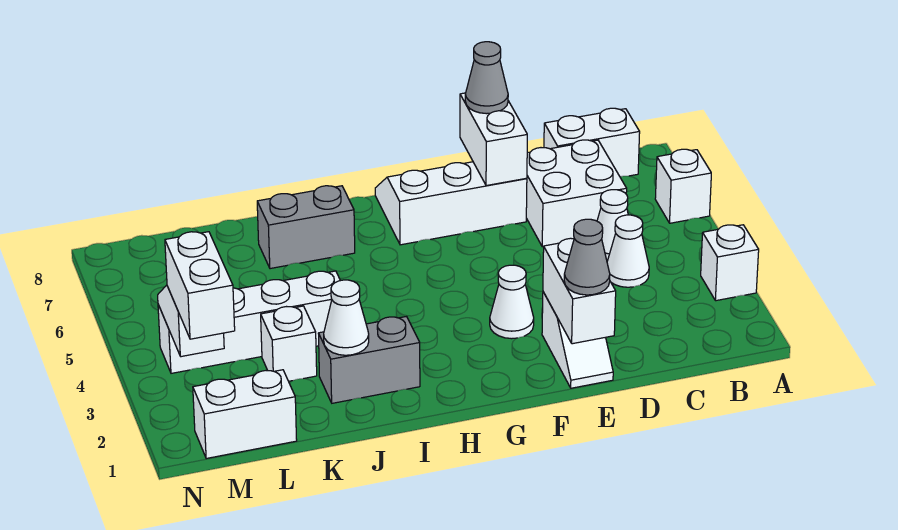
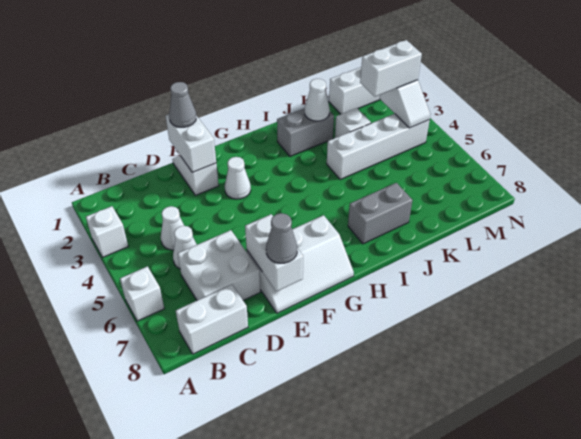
white brick M2:M3 level 3 -> white brick L3:M3 level 3

